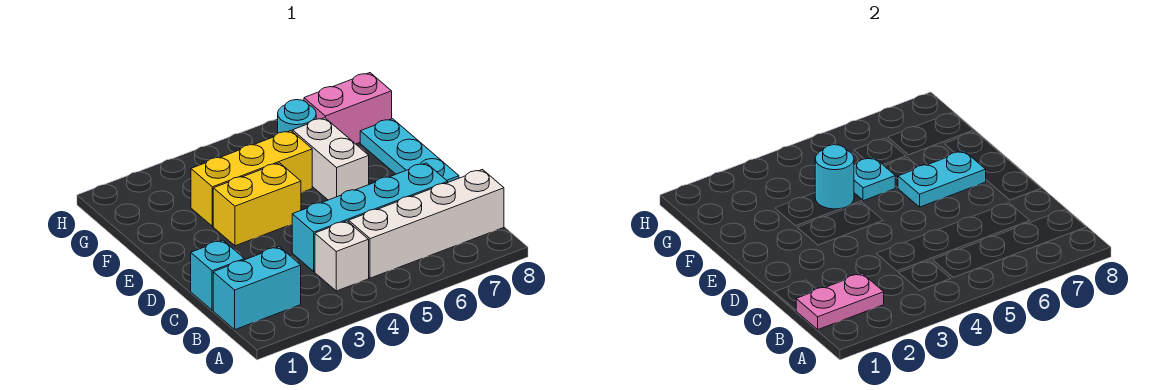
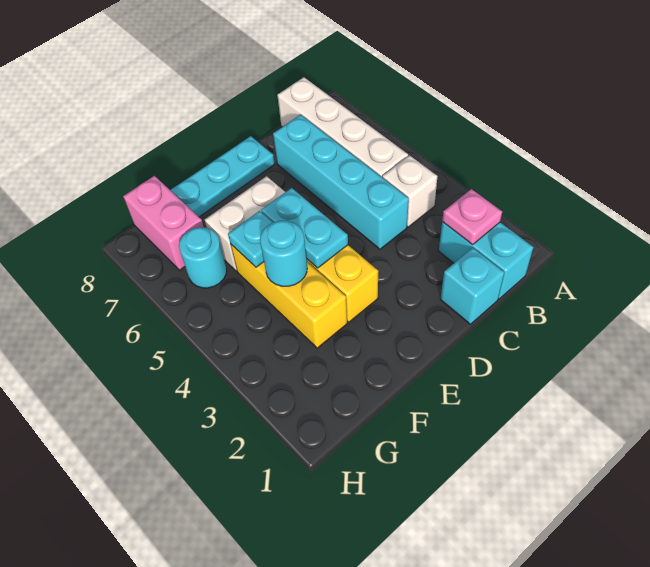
pink plate B1:B2 level 2 -> pink plate B2 level 2
cyan plate E6:E7 level 2 -> cyan plate E4:E5 level 2

